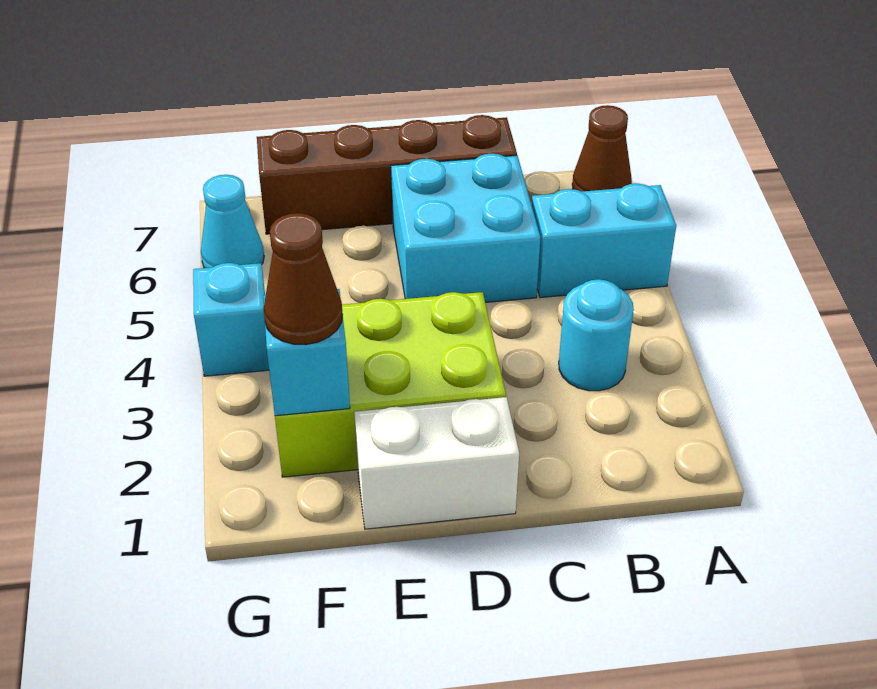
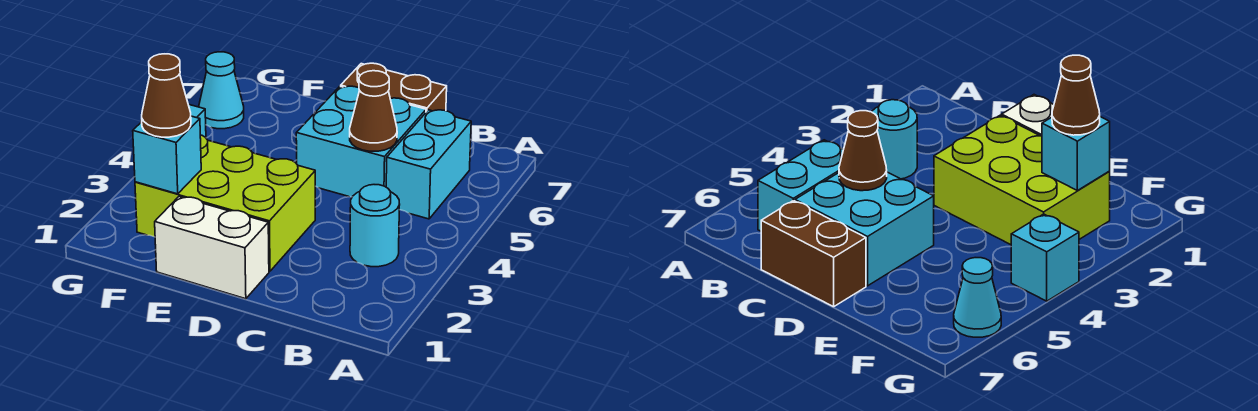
cyan brick A5:B5 level 1 -> cyan brick B5:B6 level 1
brown cone A7 level 1 -> brown cone C5 level 2
brown brick C7:F7 level 1 -> brown brick C7:D7 level 1

